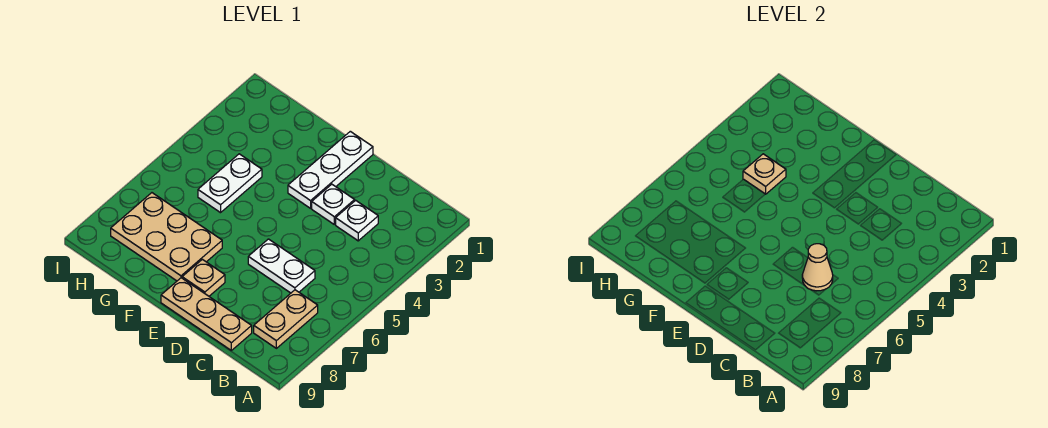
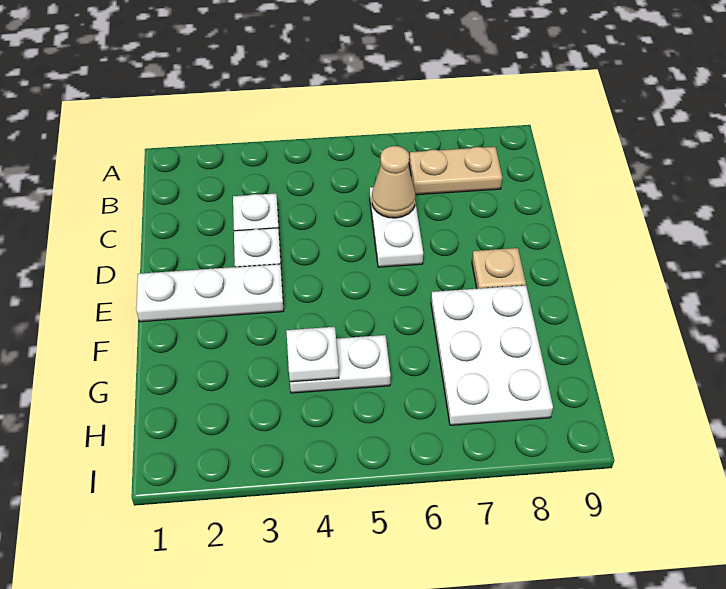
tan plate C9:E9 level 1 -> none
tan plate F7:H8 level 1 -> white plate F7:H8 level 1
tan plate G4 level 2 -> white plate G4 level 2

